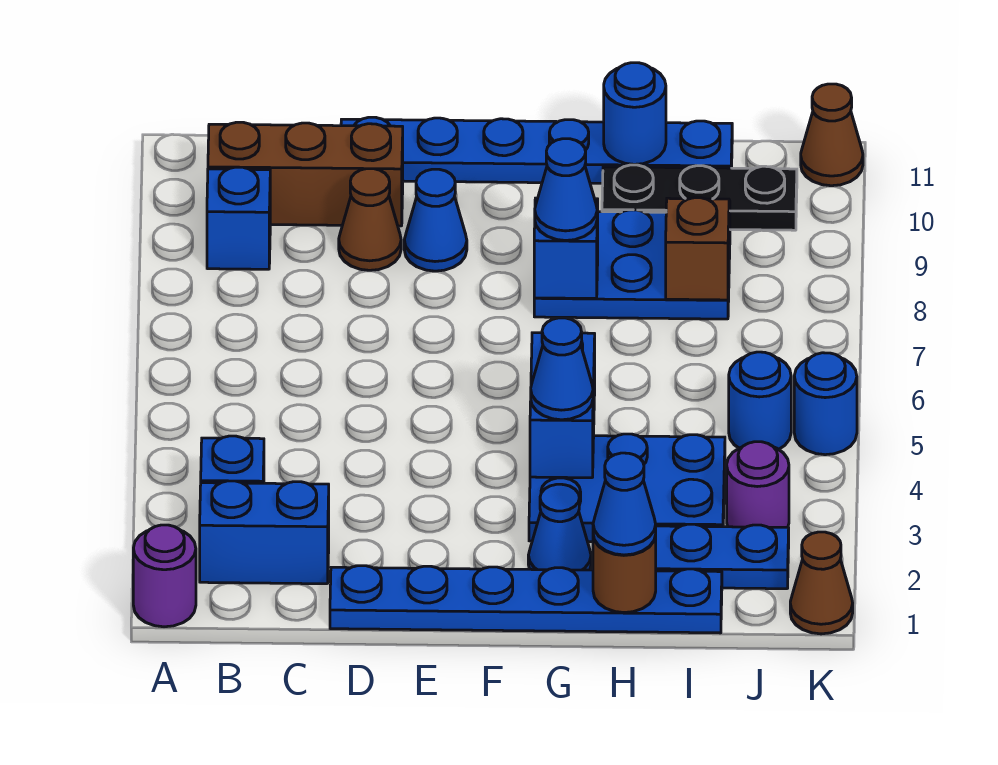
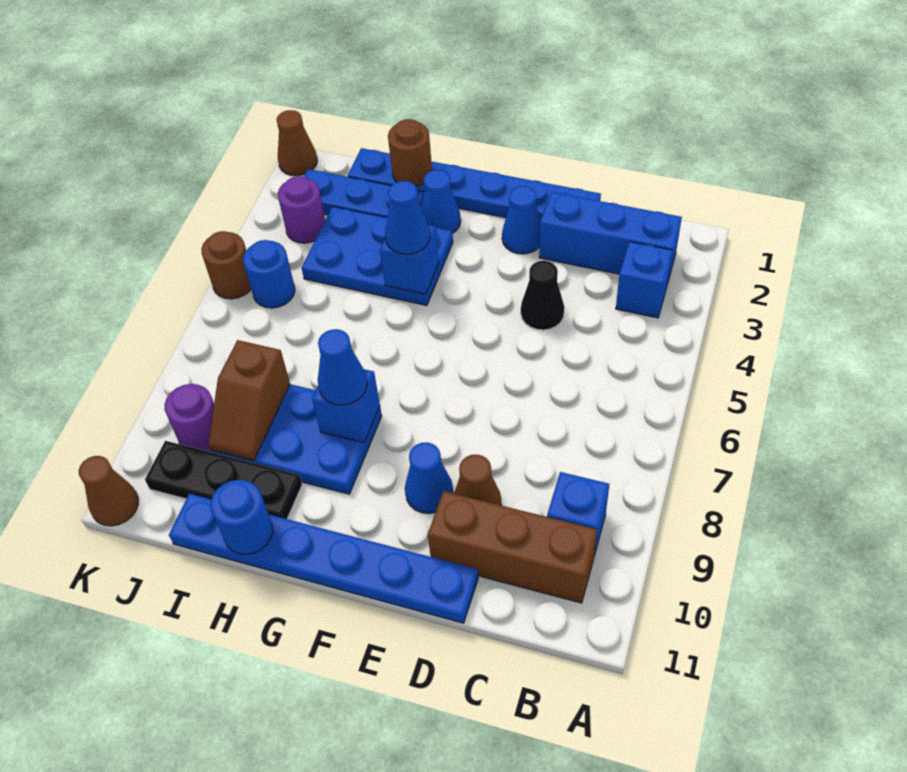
purple round brick A1 level 1 -> purple round brick J9 level 1
blue brick B2:C2 level 1 -> blue brick B2:D2 level 1
none -> black cone D4 level 1
blue brick G4:G5 level 2 -> blue brick G4 level 2
blue cone H1 level 3 -> blue cone E2 level 1
blue round brick K5 level 1 -> brown round brick K5 level 1

